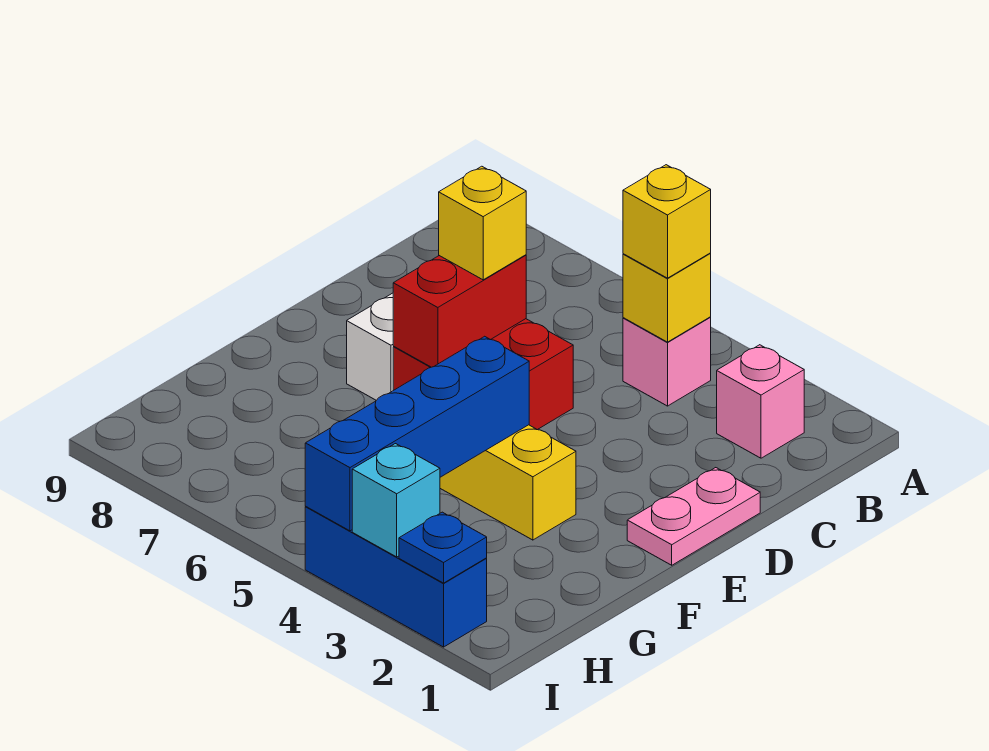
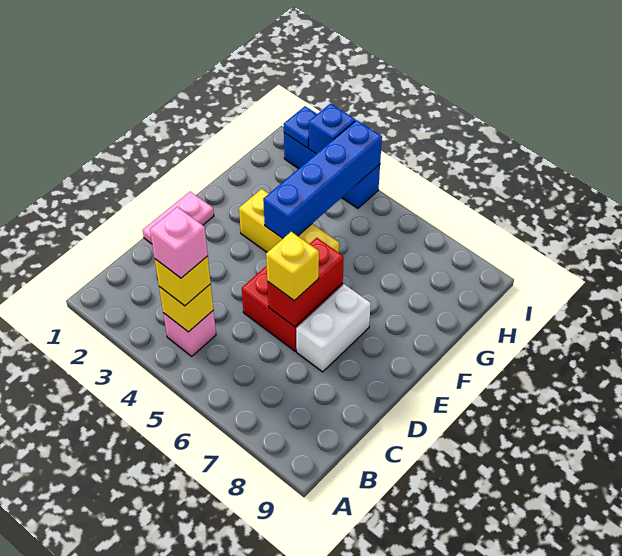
pink brick B2 level 1 -> pink brick B4 level 4
cyan brick I3 level 2 -> blue brick I3 level 2

